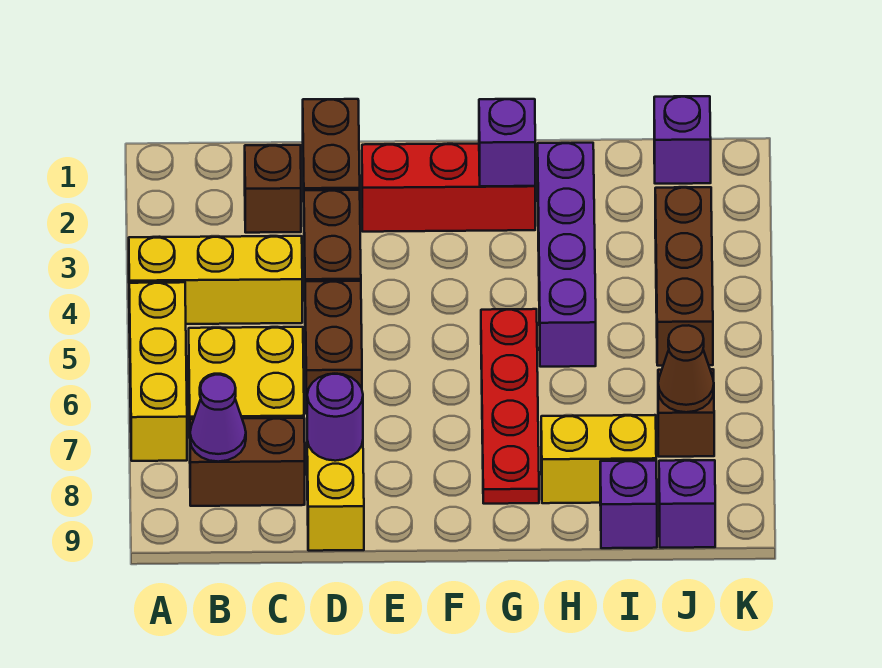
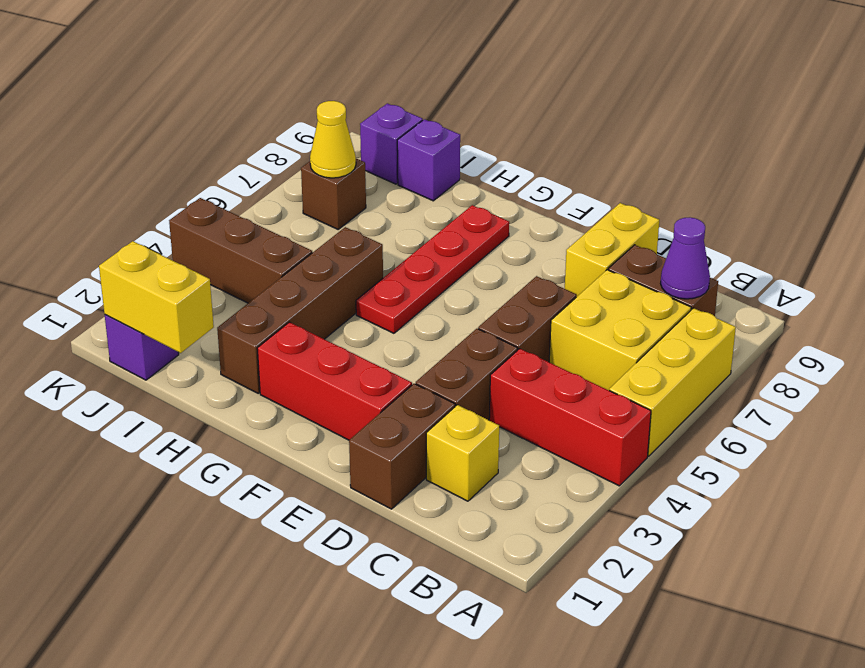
yellow brick A4:C4 level 1 -> red brick A4:C4 level 1
brown brick C2 level 1 -> yellow brick C2 level 1
purple round brick D8 level 2 -> none
purple brick G2 level 2 -> none
purple brick H2:H5 level 1 -> brown brick H2:H5 level 1
yellow brick H8:I8 level 1 -> yellow brick I1:J1 level 2
brown brick J3:J5 level 1 -> brown brick I4:K4 level 1
brown cone J7 level 2 -> yellow cone J7 level 2

